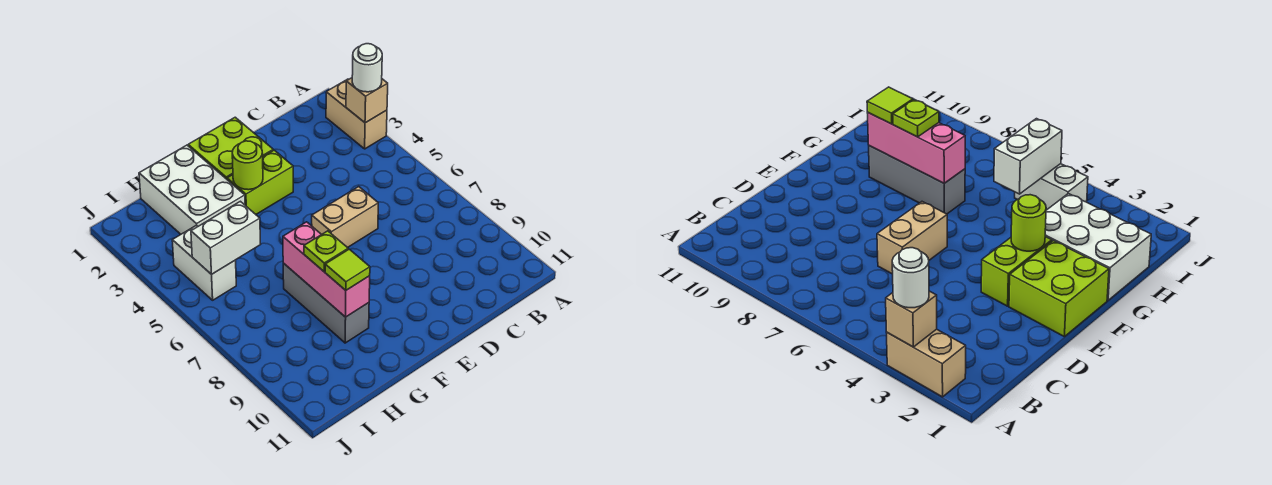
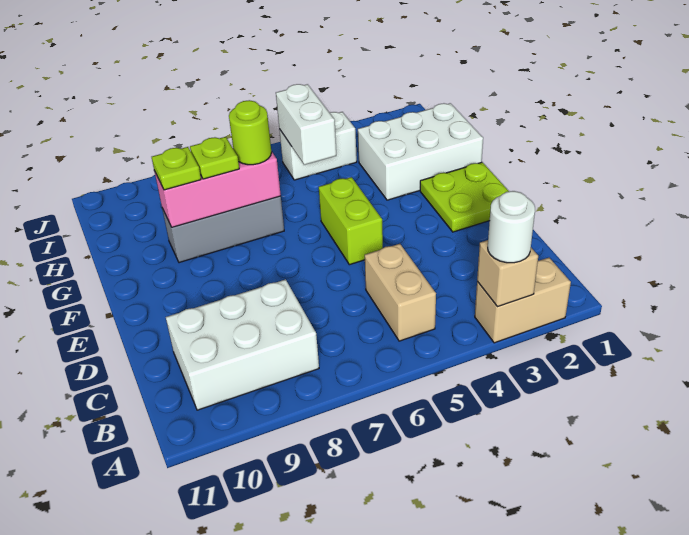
none -> white brick B8:C10 level 1
tan brick D6:E6 level 1 -> tan brick B5:C5 level 1
lime brick E1:F2 level 1 -> lime plate E1:F2 level 1
lime brick E3:F3 level 1 -> lime brick E5:F5 level 1
lime round brick F3 level 2 -> lime round brick G7 level 3
lime tile G9 level 3 -> lime plate G9 level 3

